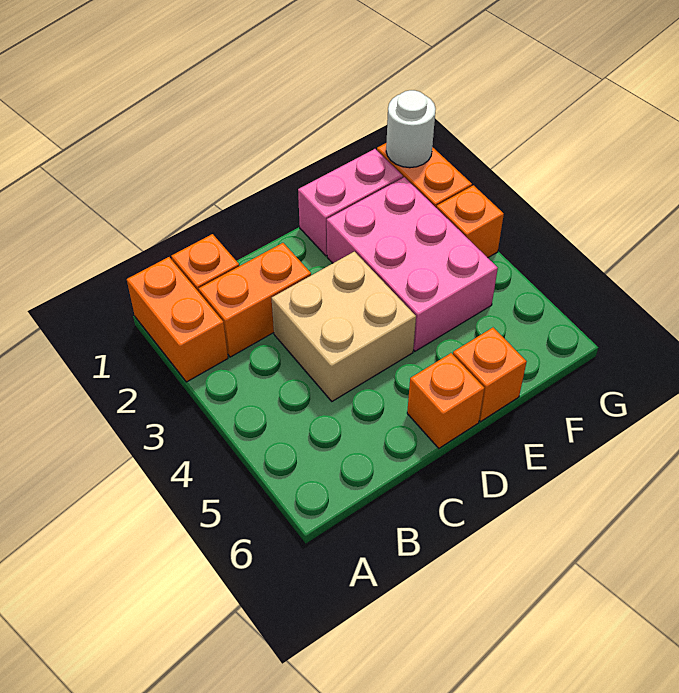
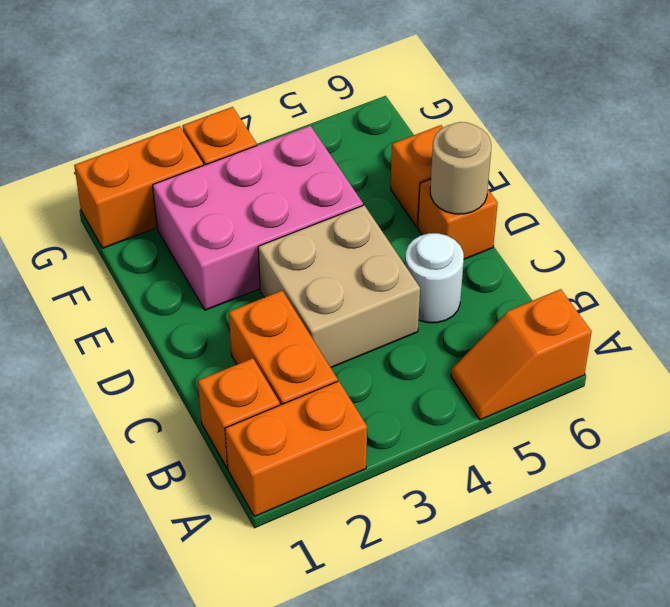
none -> orange slope A5:A6 level 1 top 6
none -> tan round brick D6 level 2
pink brick E1:F1 level 1 -> none
white round brick G1 level 2 -> white round brick C5 level 1

